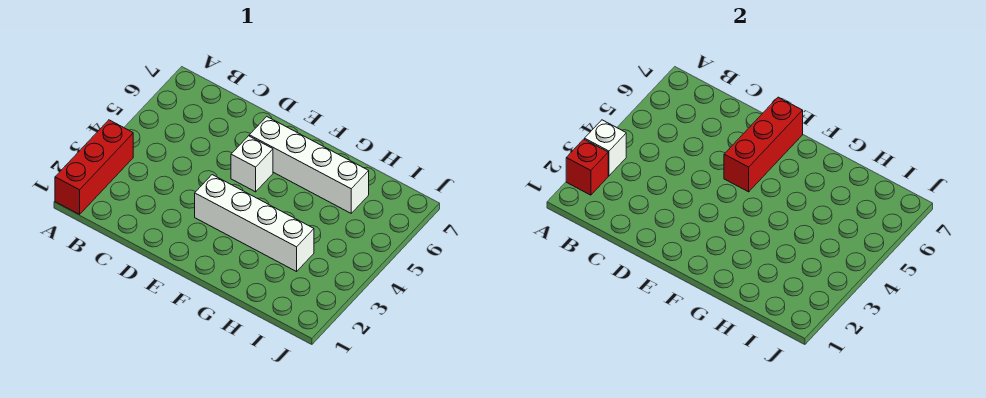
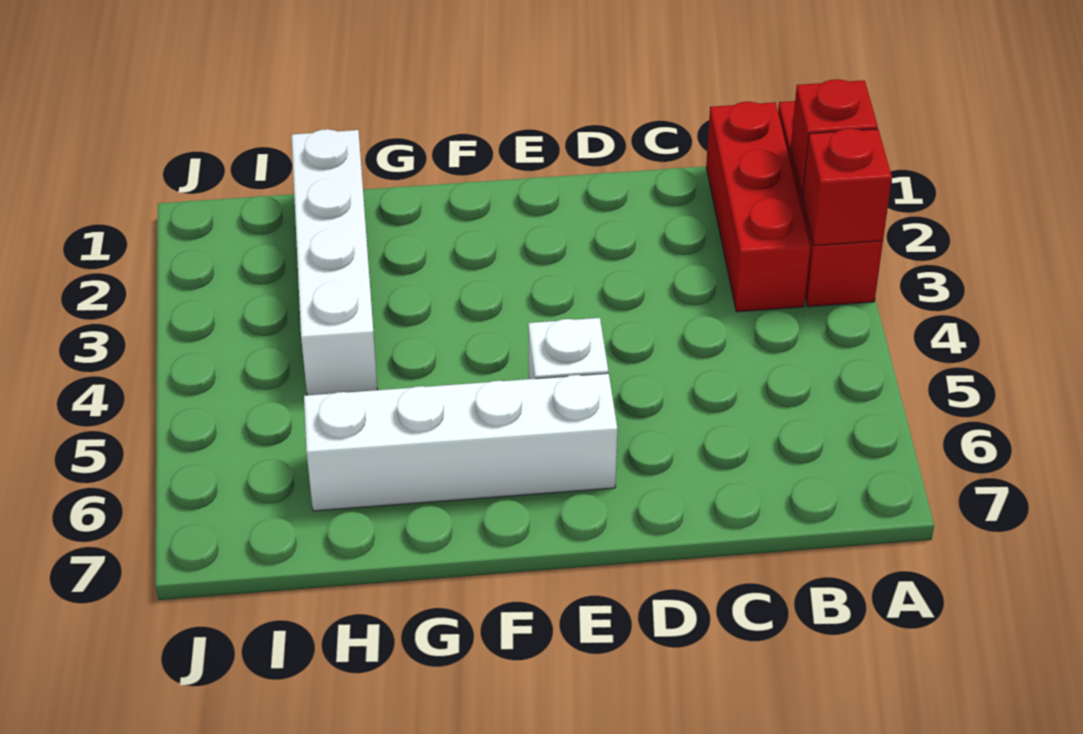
white brick A3 level 2 -> red brick A3 level 2
white brick E3:H3 level 1 -> white brick H1:H4 level 1
red brick E5:E7 level 2 -> red brick B1:B3 level 1

